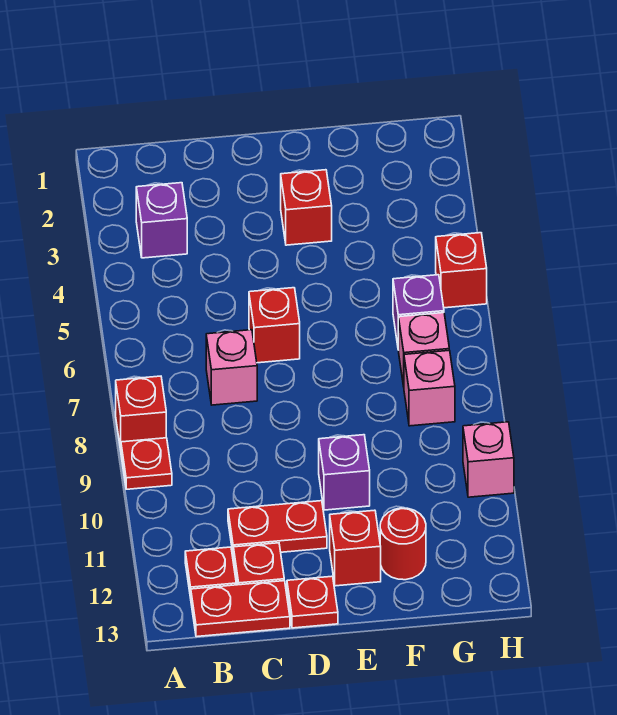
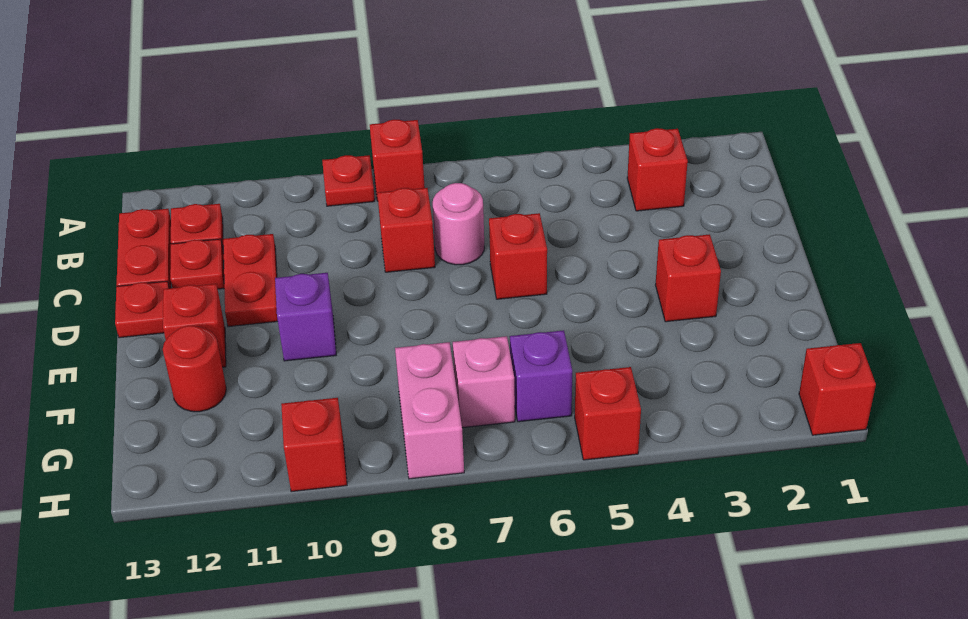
purple brick B3 level 1 -> red brick B3 level 1
pink brick C7 level 1 -> pink round brick C7 level 1
none -> red brick C8 level 1
pink brick G8 level 1 -> pink brick G8:H8 level 1
none -> red brick H1 level 1
pink brick H10 level 1 -> red brick H10 level 1

